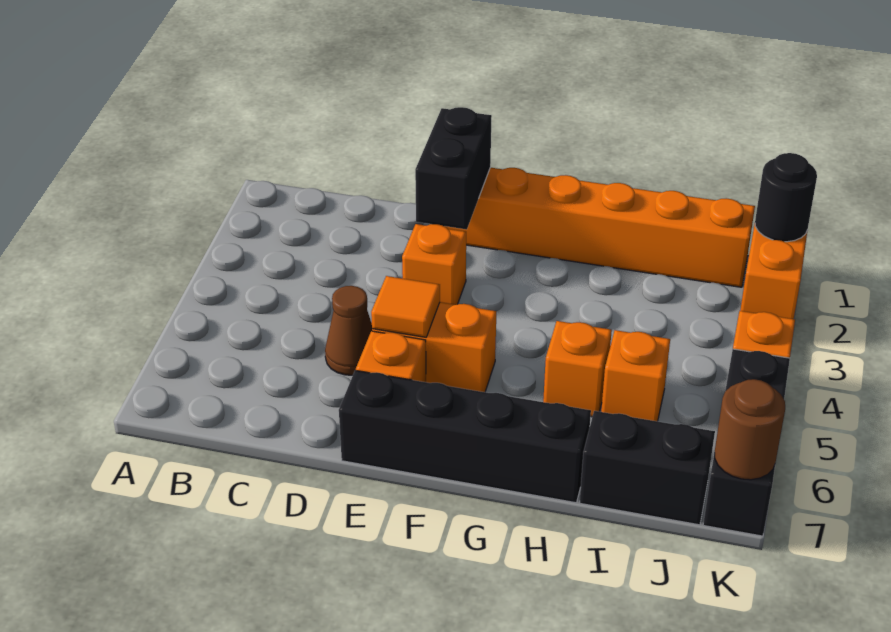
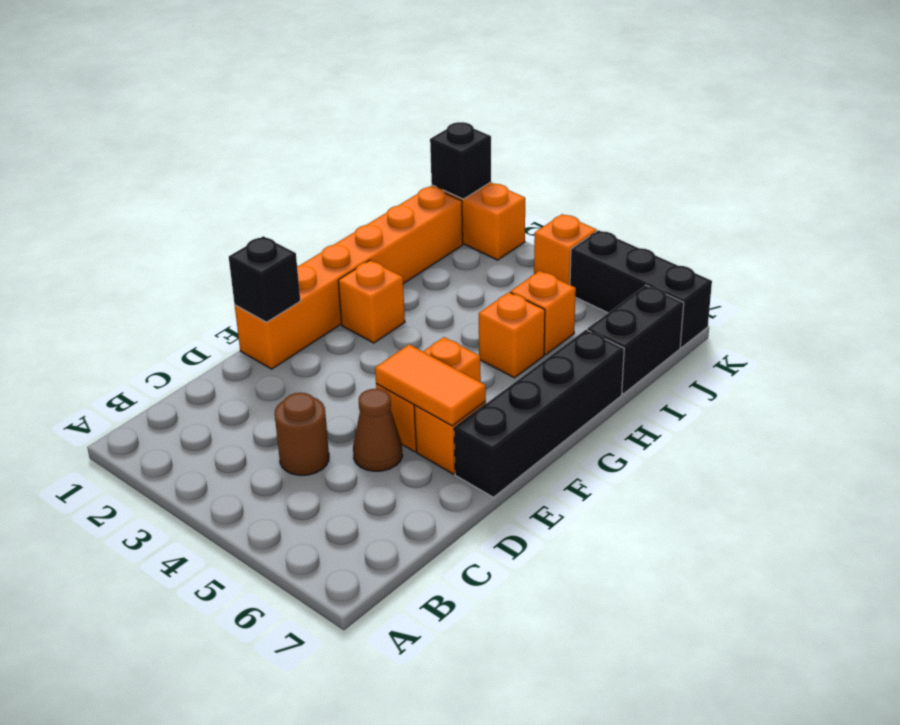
black brick E1:E2 level 2 -> black brick E1 level 2
orange brick E3 level 1 -> orange brick G2 level 1
orange tile E5 level 2 -> orange tile E5:E6 level 2
black round brick K1 level 2 -> black brick K1 level 2
brown round brick K7 level 2 -> brown round brick C4 level 1

